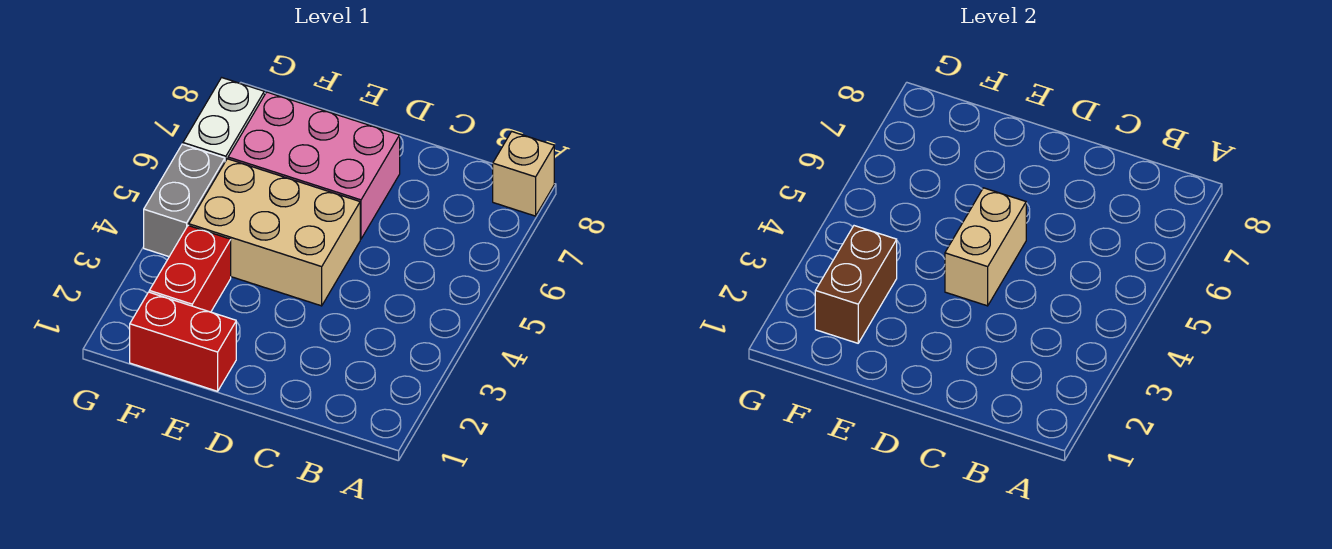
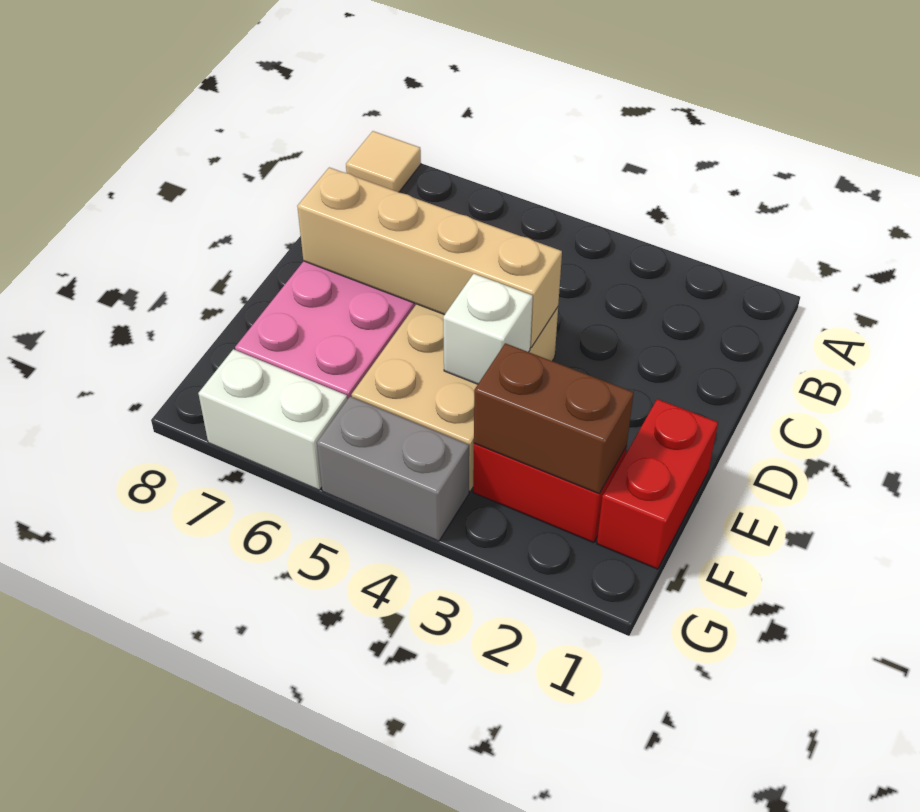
tan brick A8 level 1 -> tan tile A8 level 1
tan brick D4:D5 level 2 -> tan brick D4:D7 level 2
none -> white brick E4 level 2

